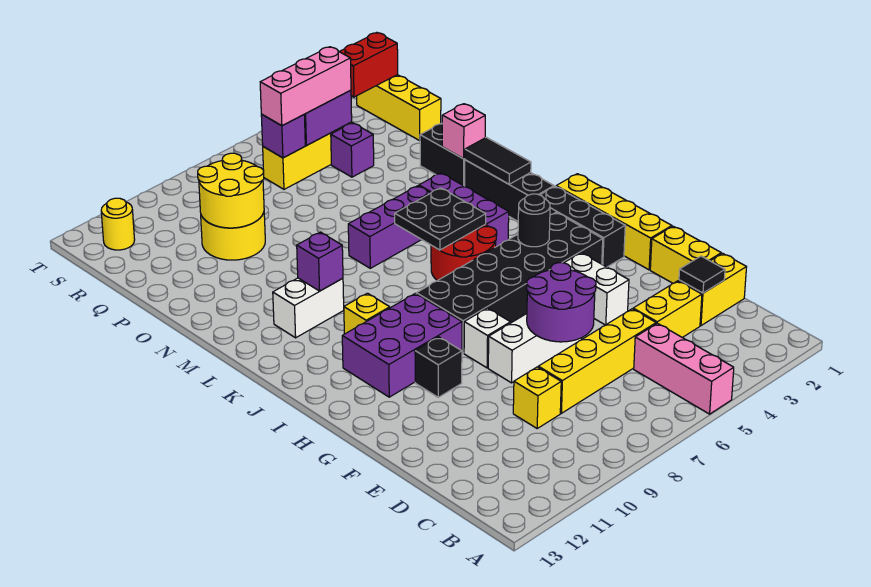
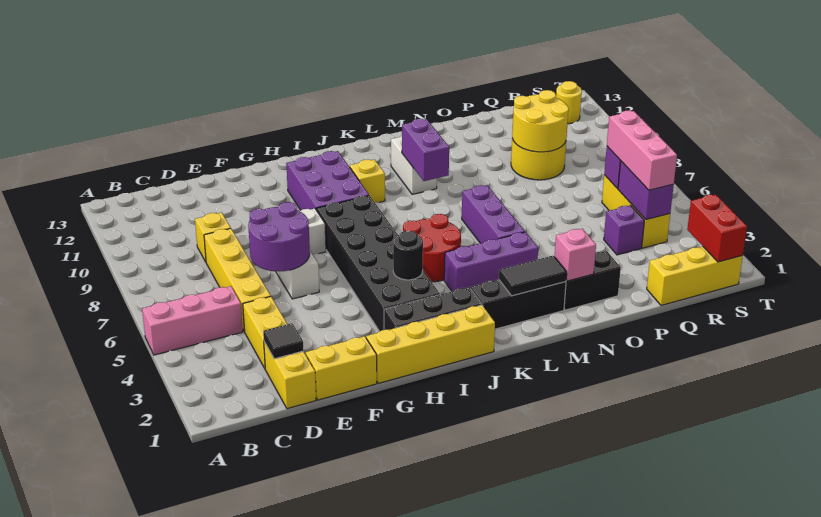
white brick F4:G4 level 1 -> none
black brick G10 level 1 -> none
black plate K5:L6 level 2 -> none
purple brick L10 level 2 -> purple brick L9:L10 level 2

